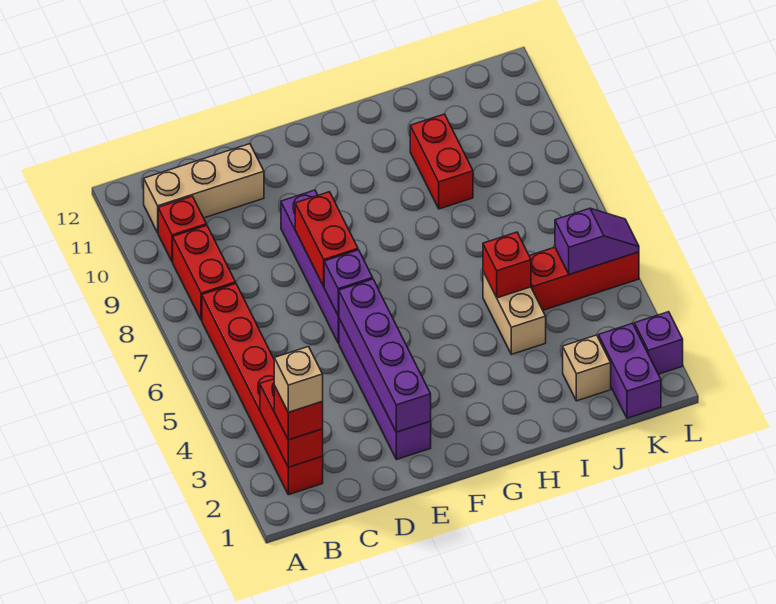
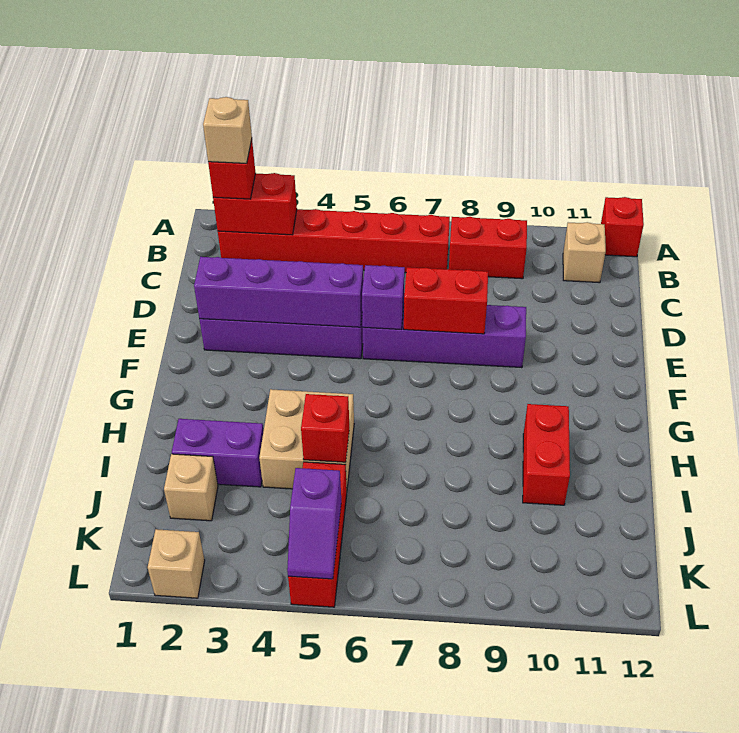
red brick B10 level 1 -> red brick A12 level 1
tan brick B11:D11 level 1 -> tan brick B11 level 1
tan brick I4:I5 level 1 -> tan brick H4:I5 level 1
red brick I9:I10 level 1 -> red brick H10:I10 level 1
purple brick K1:K2 level 1 -> purple brick I2:I3 level 1
purple brick L2 level 1 -> tan brick L2 level 1

